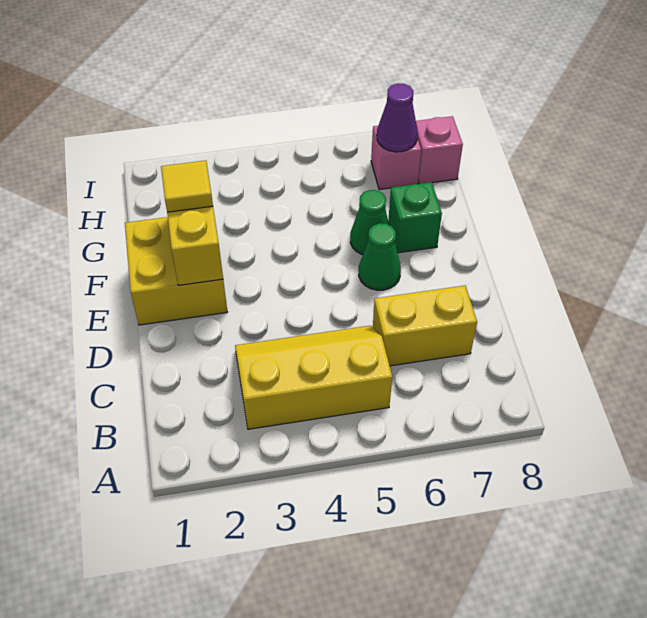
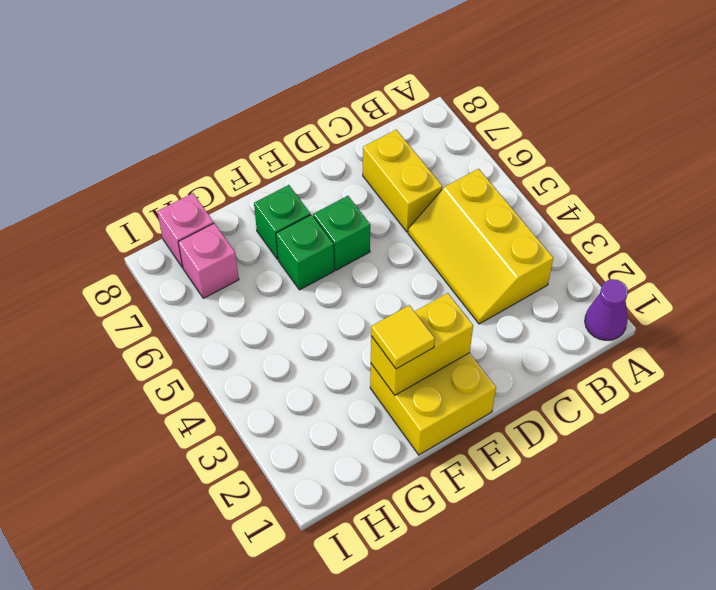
green cone E6 level 1 -> green brick E6 level 1
green cone F6 level 1 -> green brick F6 level 1
purple cone H7 level 2 -> purple cone A1 level 1

